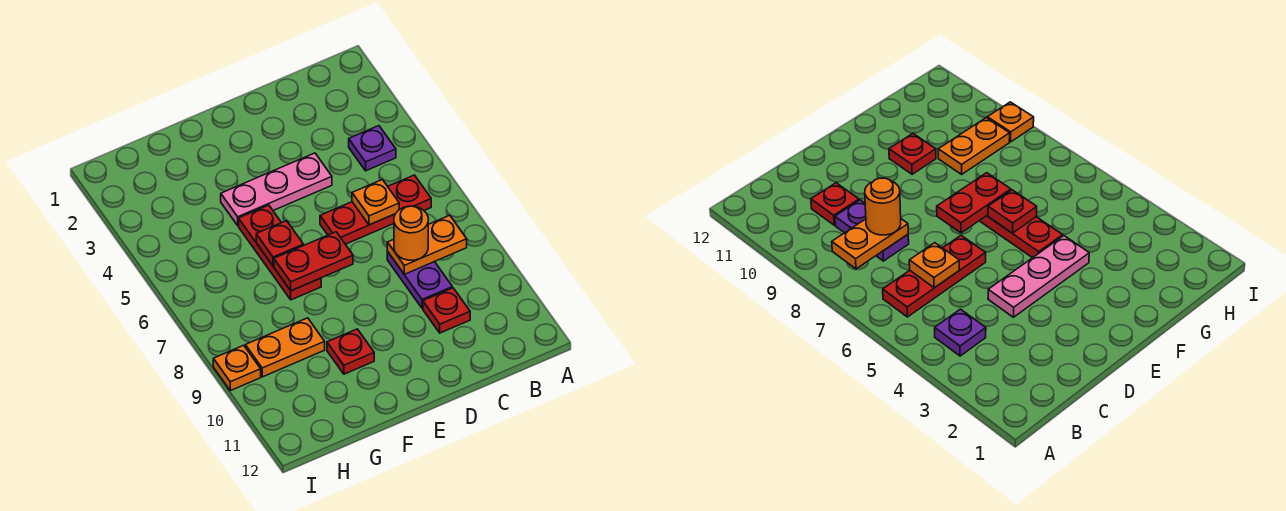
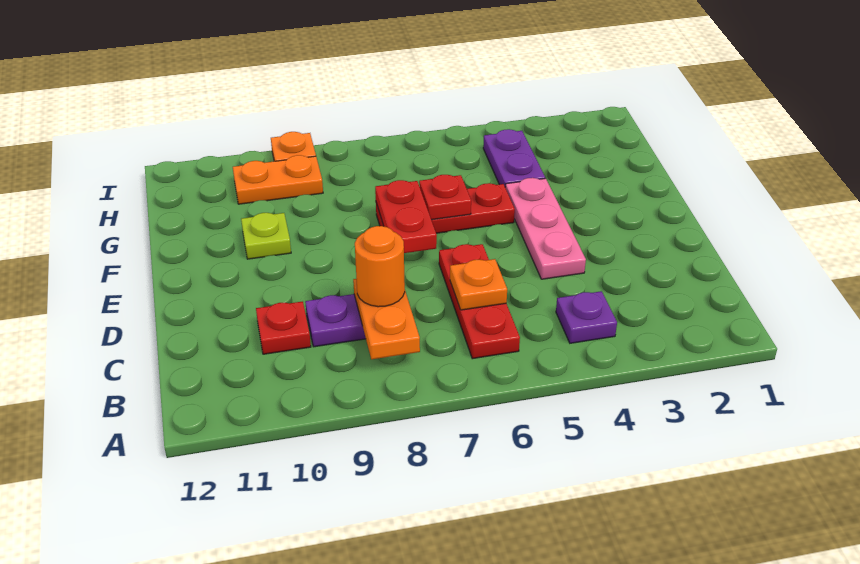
red plate F10 level 1 -> lime plate F10 level 1
none -> purple plate G4:H4 level 1
orange plate G9:H9 level 1 -> orange plate H9:H10 level 1

